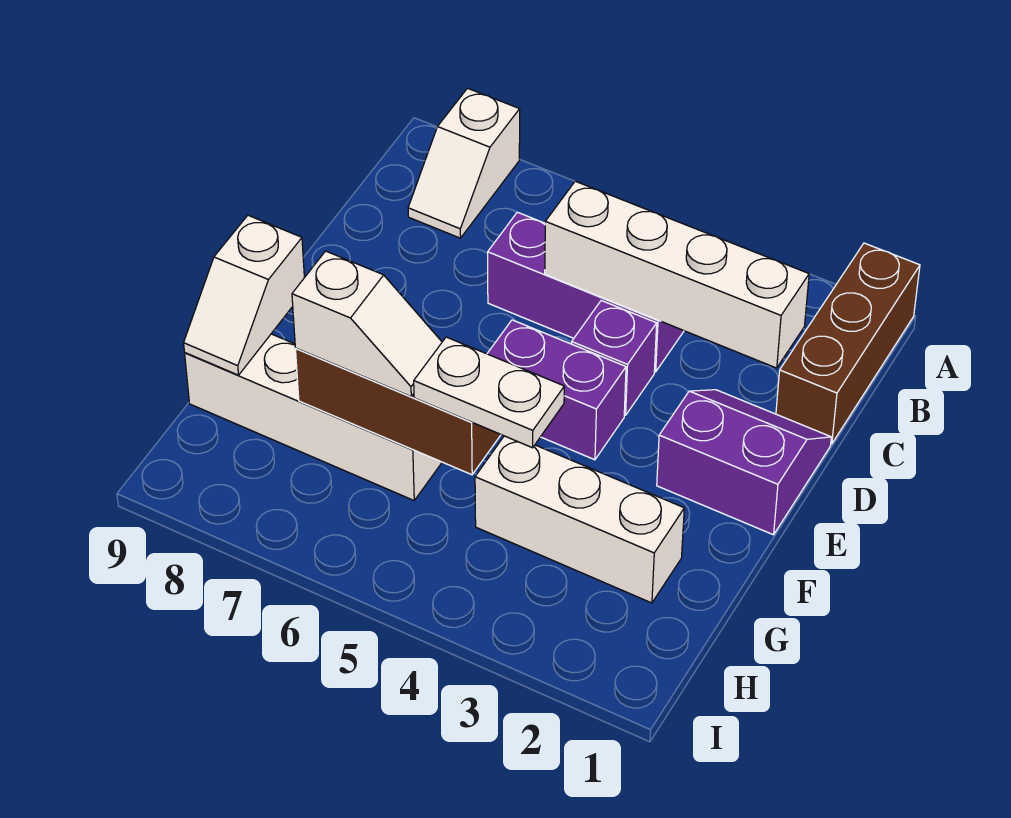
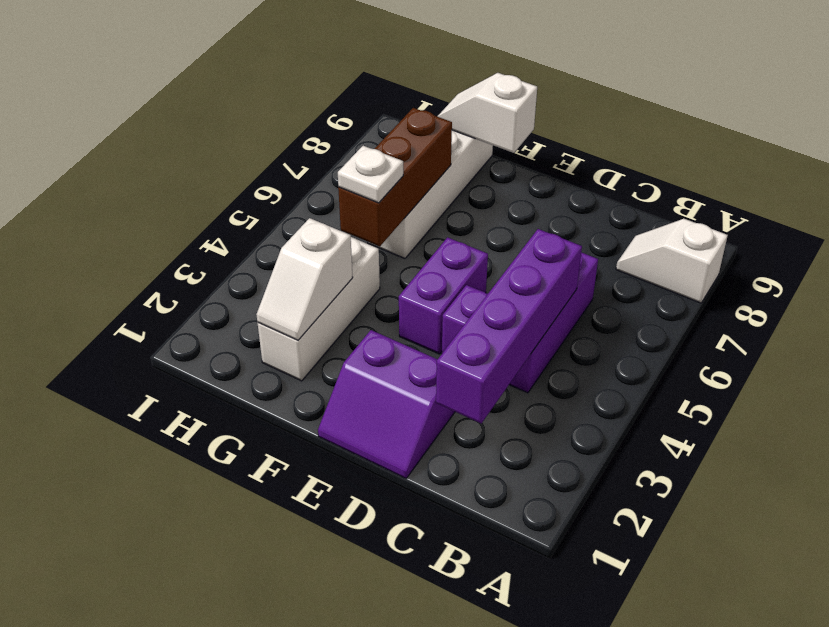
brown brick A1:C1 level 1 -> none
white brick C2:C5 level 2 -> purple brick C2:C5 level 2
purple slope D1:E2 level 1 top E -> purple slope D1:E2 level 1 top 2
white plate G4:G5 level 3 -> white plate G5 level 3
white slope G6:G7 level 3 top 7 -> white slope G2:G3 level 2 top 3

